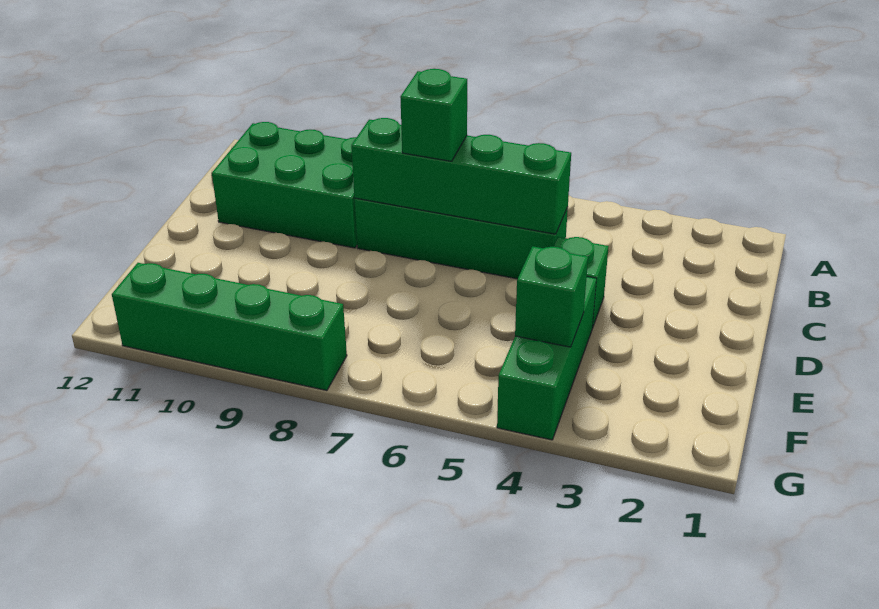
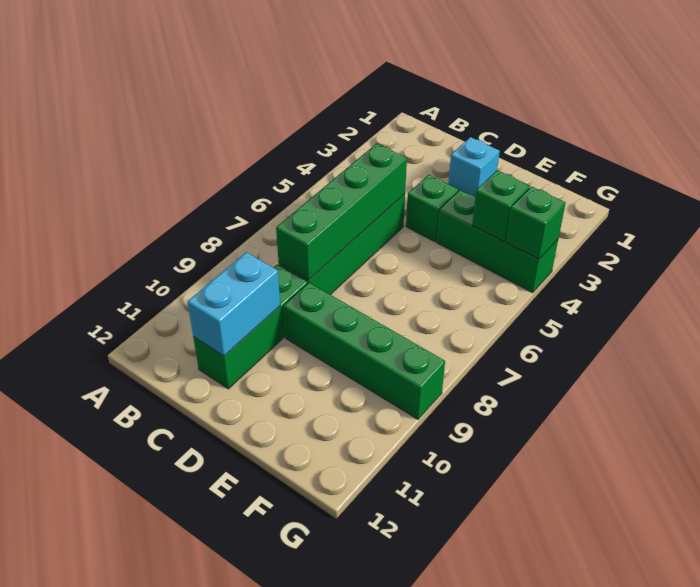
green brick B9:C11 level 1 -> green brick C9:C11 level 1
green brick C7 level 3 -> green brick G4 level 2
none -> cyan brick C10:C11 level 2
none -> cyan brick D2 level 1
green brick G8:G11 level 1 -> green brick D9:G9 level 1

